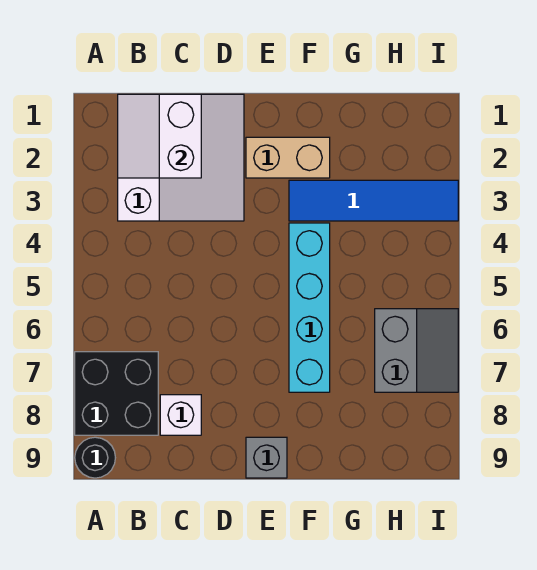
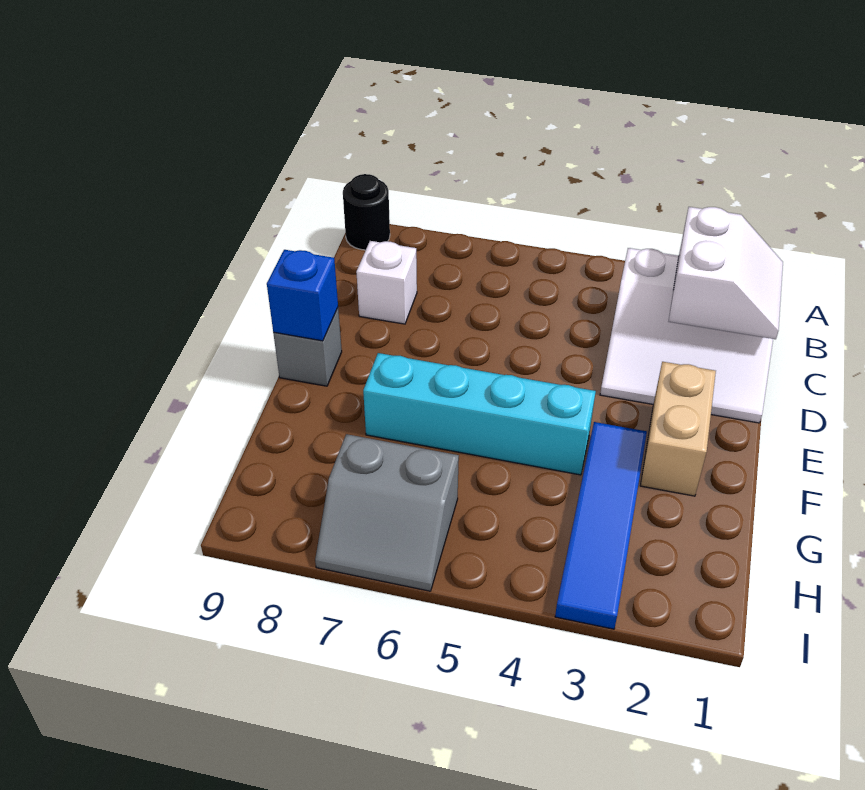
black brick A7:B8 level 1 -> none
white slope B1:C2 level 2 top C -> white slope B1:C2 level 2 top 2
none -> blue brick E9 level 2

